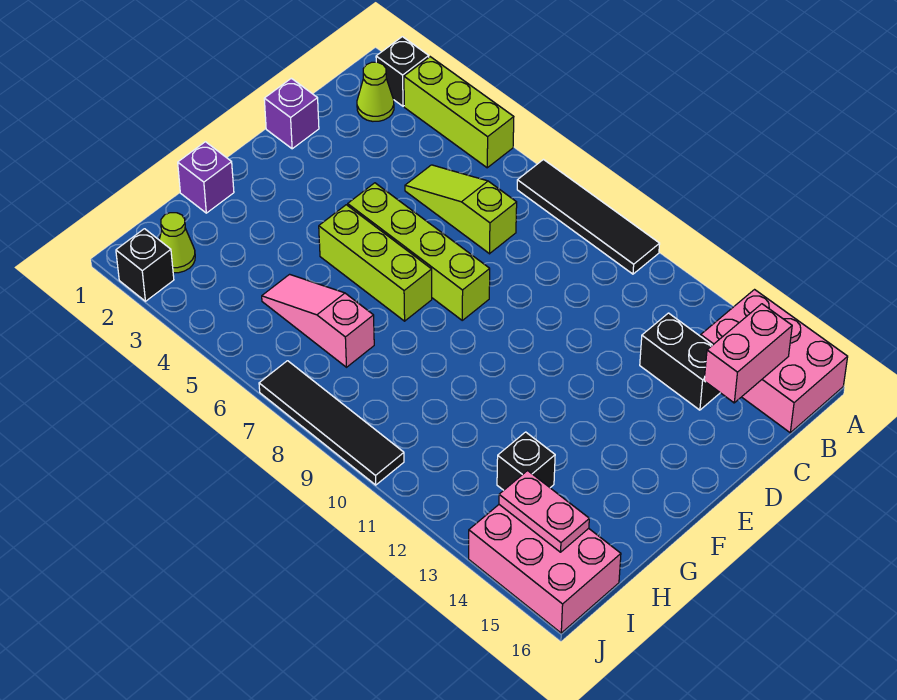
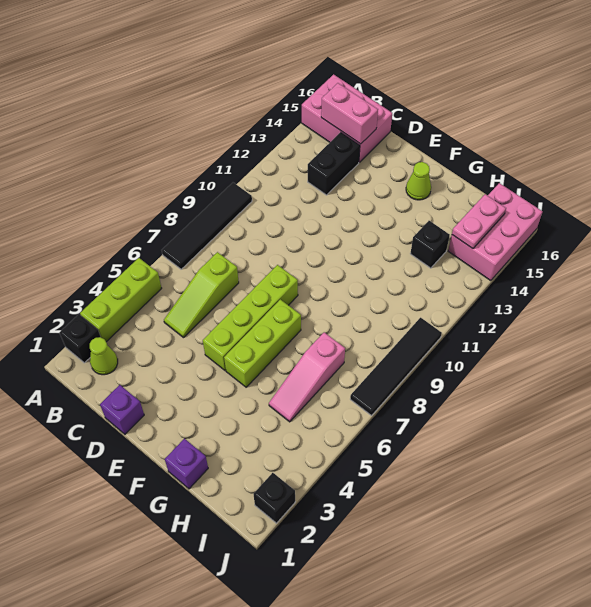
pink brick A14:B16 level 1 -> pink brick A15:C16 level 1
lime cone I2 level 1 -> lime cone F15 level 1

